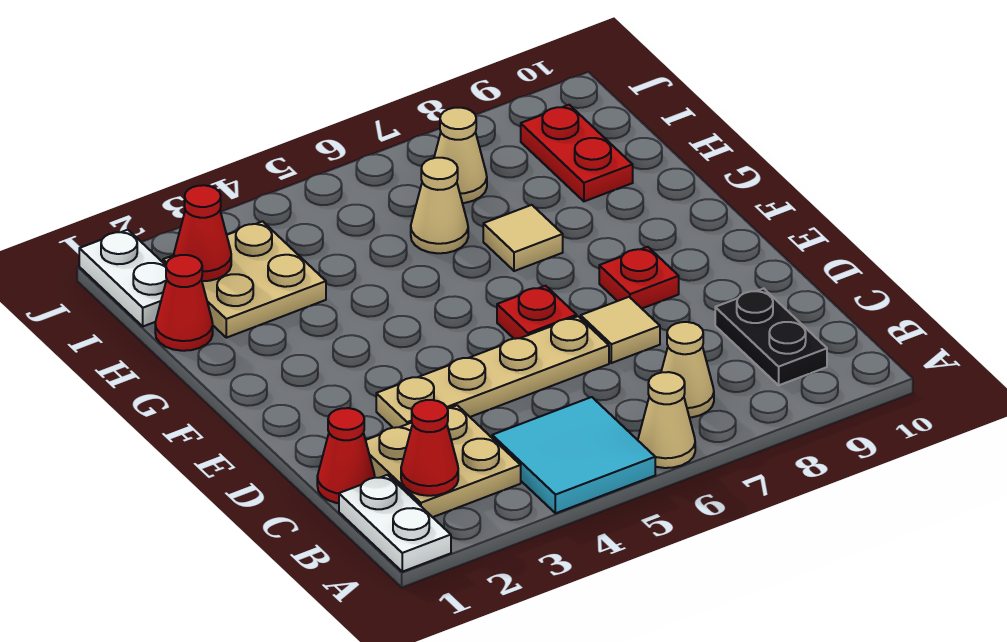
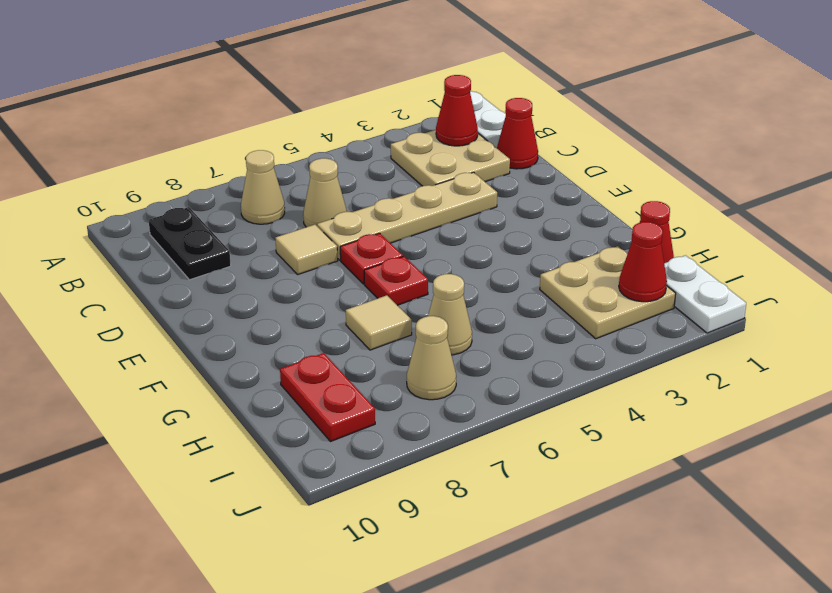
cyan tile A4:B5 level 1 -> none
tan cone A6 level 1 -> tan cone C6 level 1
red plate E8 level 1 -> red plate F6 level 1

